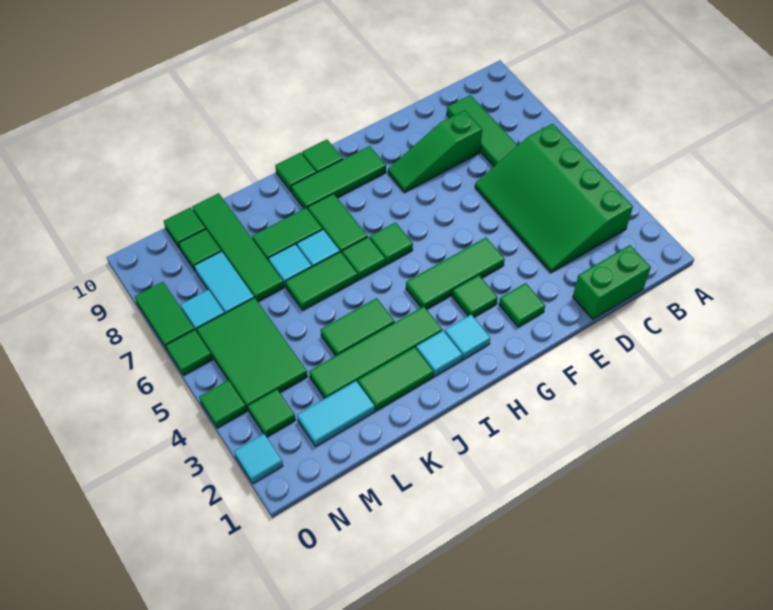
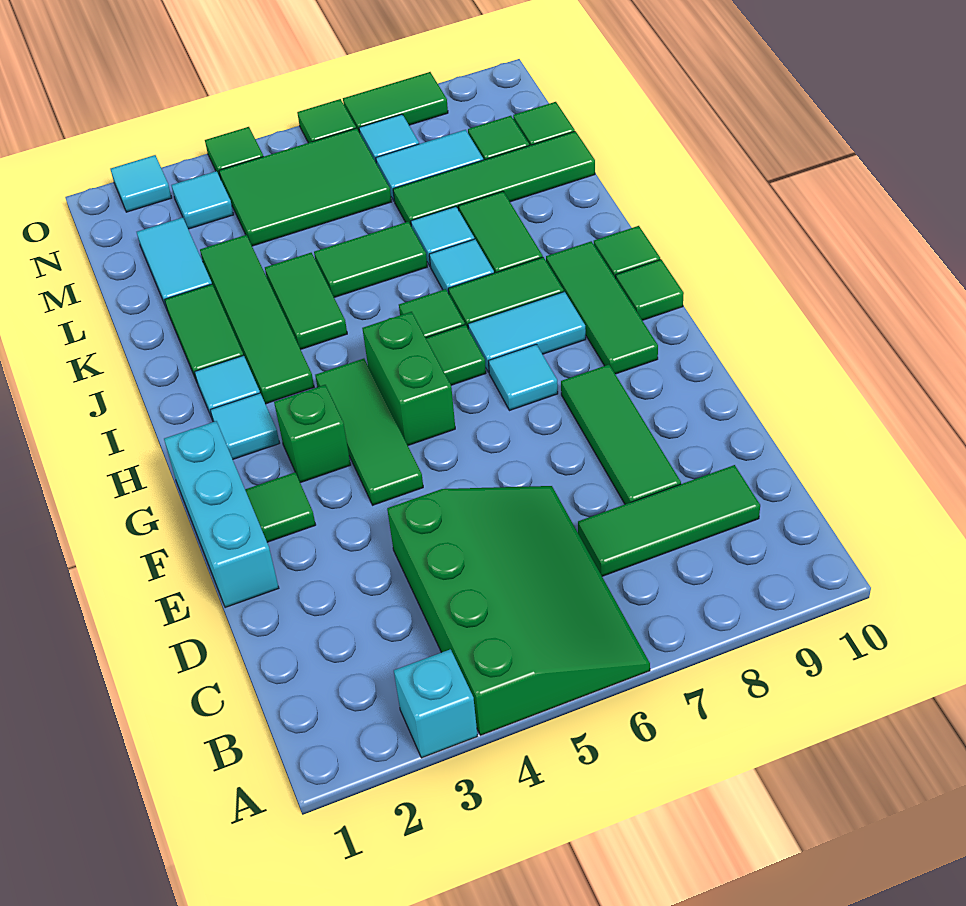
none -> cyan brick A3 level 1
green slope B3:D6 level 1 top B -> green slope A4:D6 level 1 top 4
green brick C1:D1 level 1 -> green brick G5:H5 level 1
green slope D8:F8 level 1 top D -> green tile D8:F8 level 1
none -> cyan brick E1:G1 level 1
green tile G3 level 1 -> green brick G3 level 1
none -> cyan tile G7 level 1
none -> cyan tile H7:H8 level 1
green tile J6:K6 level 1 -> green tile K5:K6 level 1
green tile N3 level 1 -> cyan tile N3 level 1

